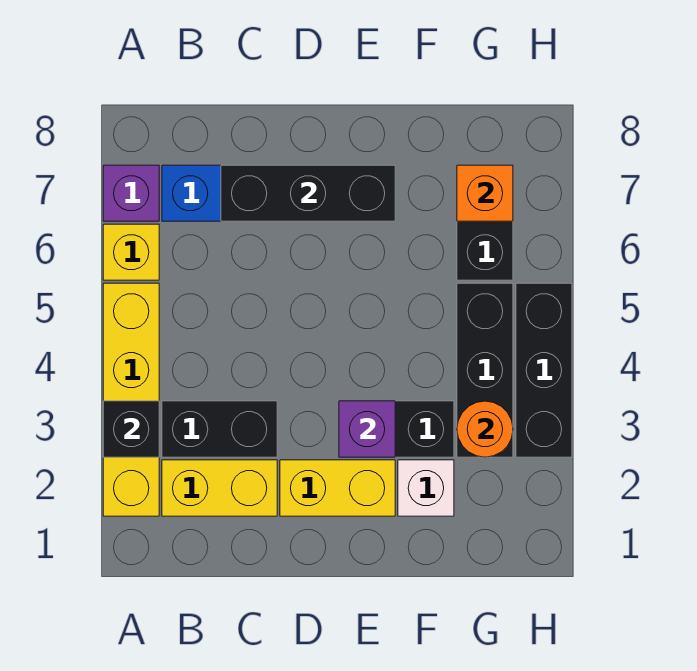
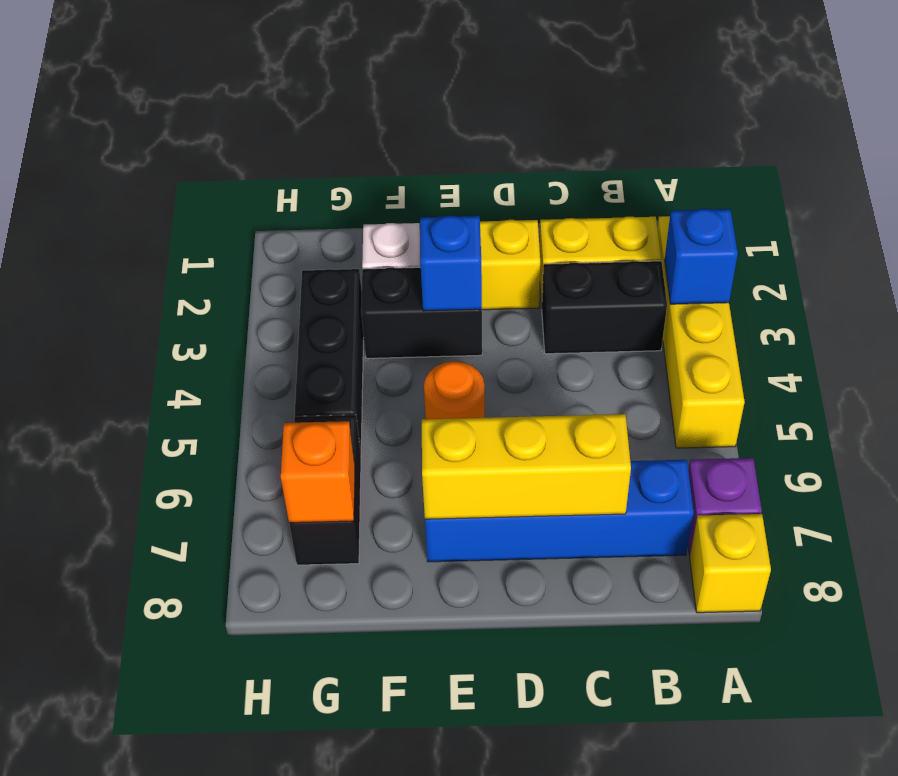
black brick A3 level 2 -> blue brick A3 level 2
yellow brick A6 level 1 -> yellow brick A8 level 1
black brick C7:E7 level 2 -> yellow brick C7:E7 level 2
purple brick E3 level 2 -> blue brick E3 level 2
orange round brick G3 level 2 -> orange round brick E5 level 1
black brick H3:H5 level 1 -> none

